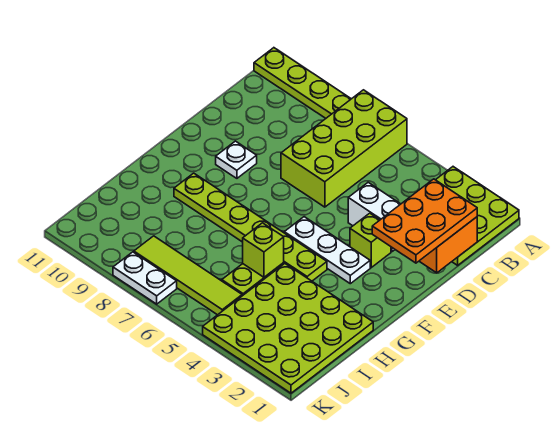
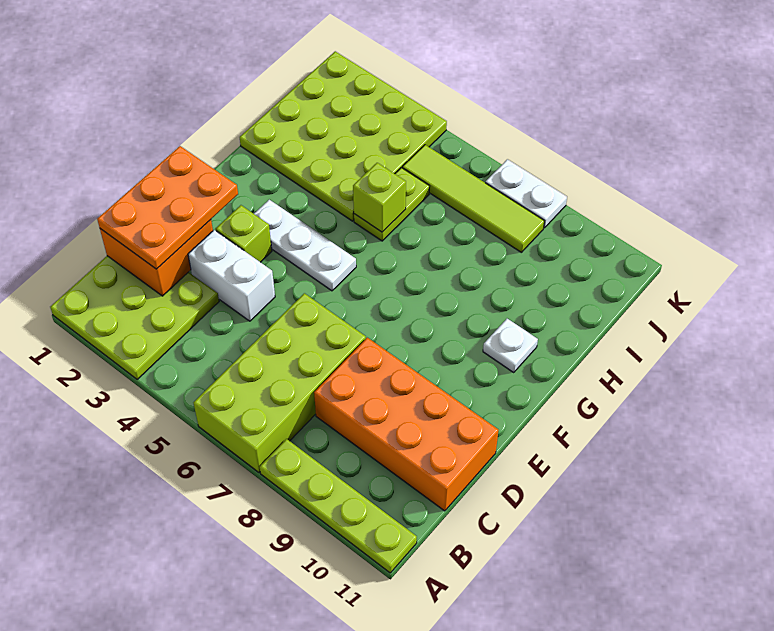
none -> orange brick C8:D11 level 1
white plate E9 level 1 -> white plate G10 level 1
lime plate G4:G9 level 1 -> none

